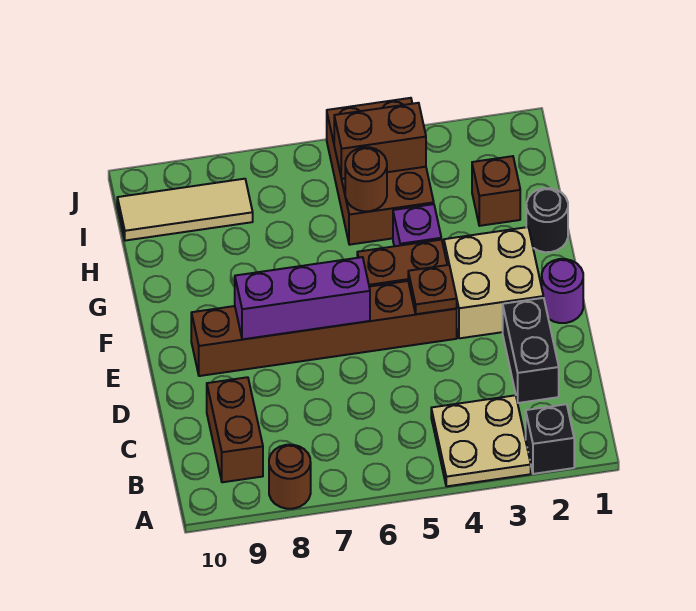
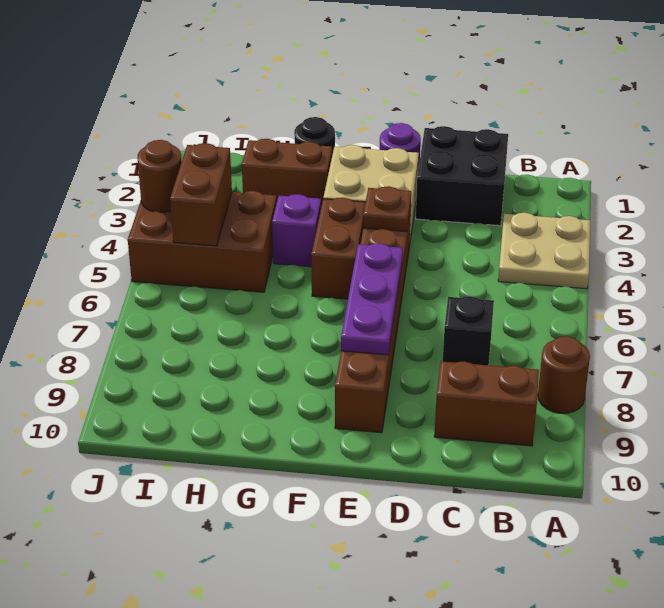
black brick A2 level 1 -> black brick C7 level 1
black brick C2:D2 level 1 -> black brick C1:D2 level 1
purple brick E6:E8 level 2 -> purple plate E6:E8 level 2
brown brick H2 level 1 -> brown brick G2:H2 level 1
brown round brick H5 level 2 -> brown round brick J4 level 2
tan tile I8:I10 level 1 -> none

